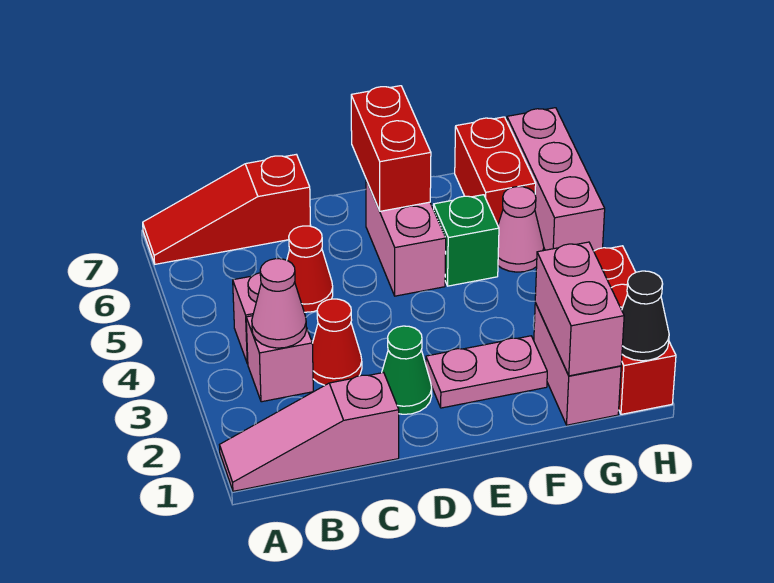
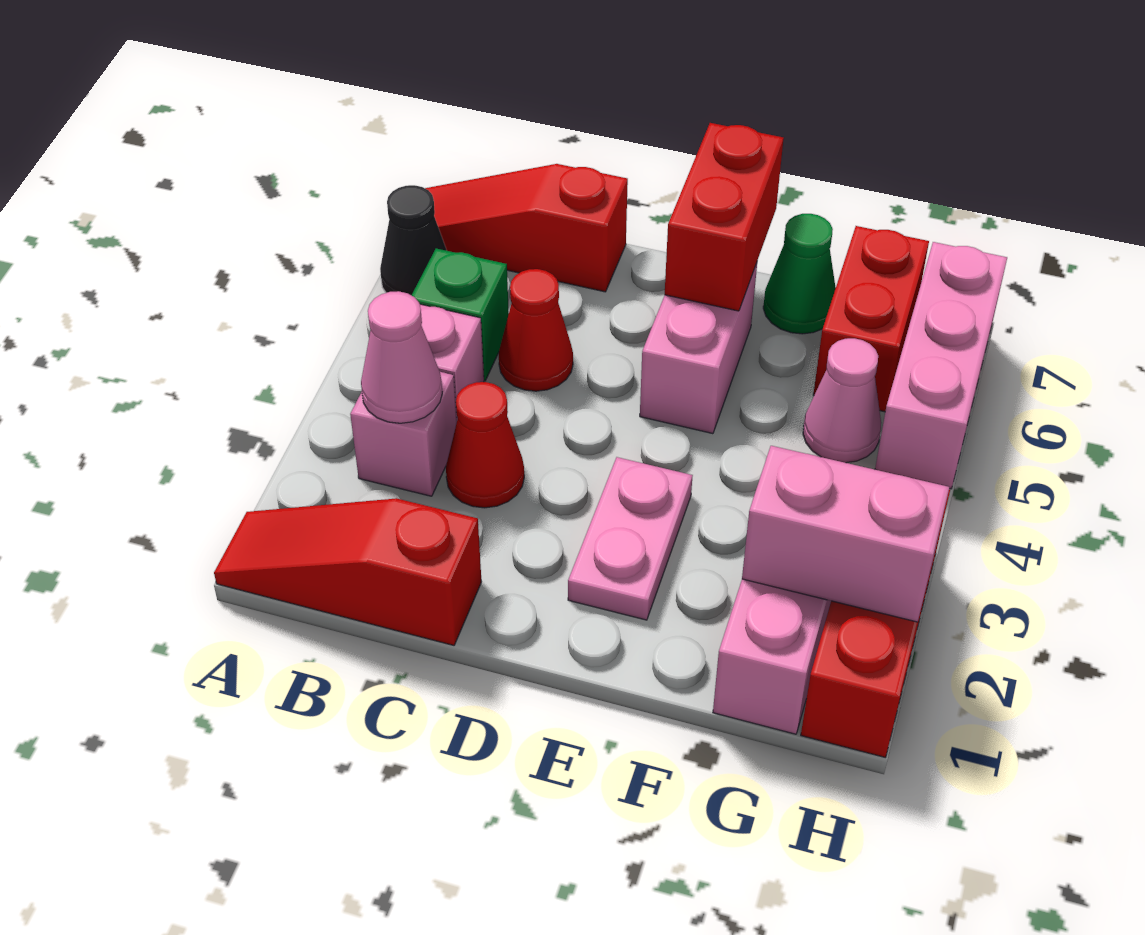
pink slope A1:C1 level 1 top C -> red slope A1:C1 level 1 top C
green cone D2 level 1 -> green cone F7 level 1
pink plate E2:F2 level 1 -> pink plate E2:E3 level 1
green brick F5 level 1 -> green brick B5 level 1
pink brick G1:G2 level 2 -> pink brick G2:H2 level 2
black cone H1 level 2 -> black cone A6 level 1

